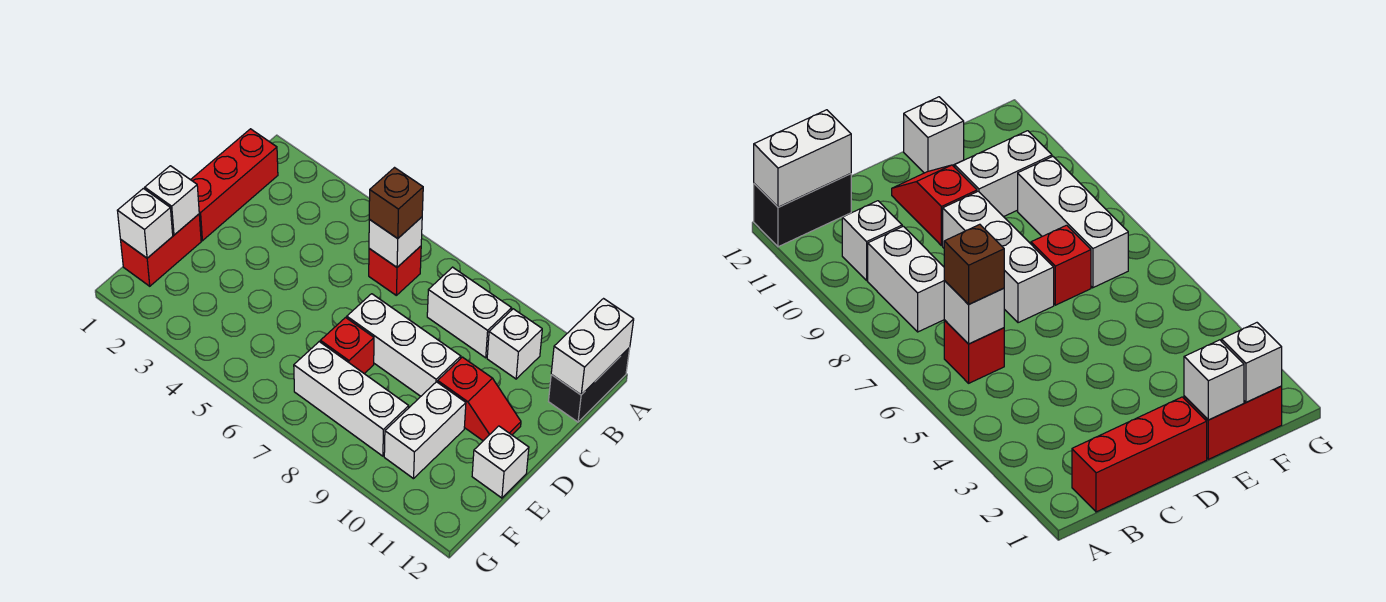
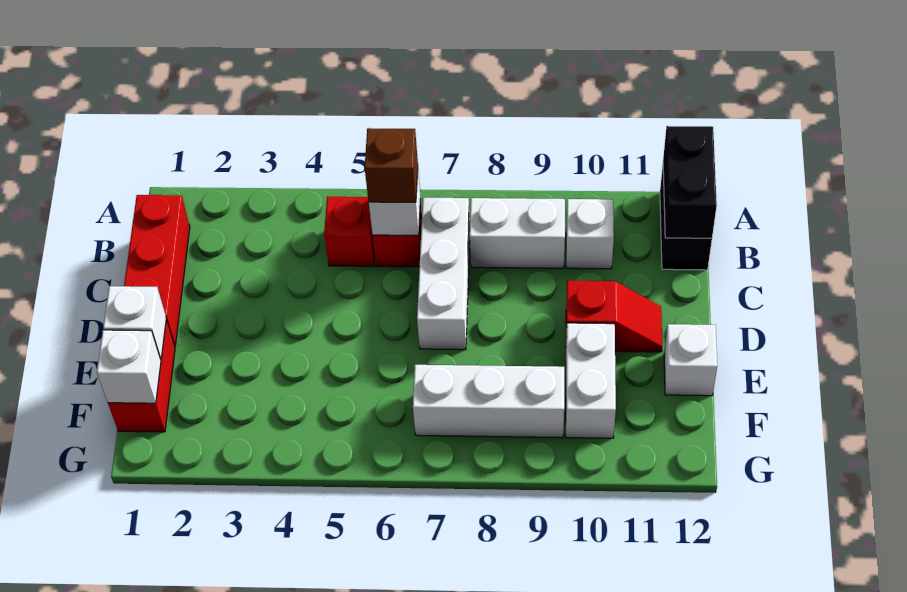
white brick A12:B12 level 2 -> black brick A12:B12 level 2
white brick D7:D9 level 1 -> white brick B7:D7 level 1
red brick E7 level 1 -> red brick B5 level 1

